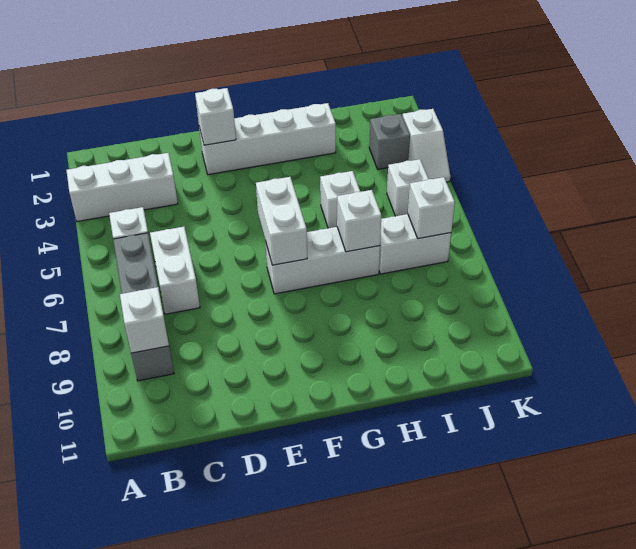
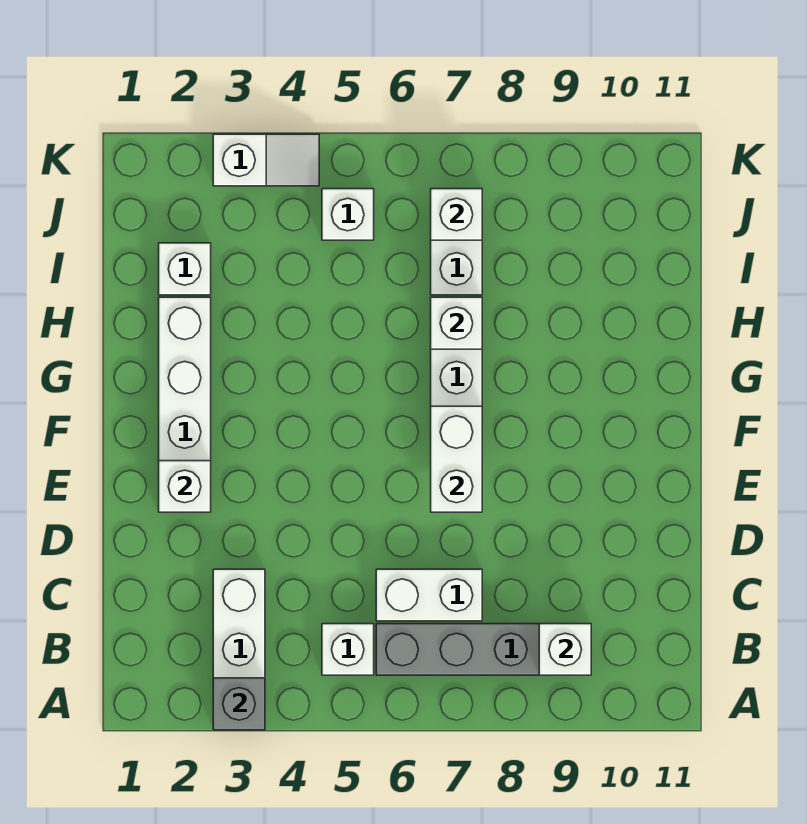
white brick F6:F7 level 2 -> white brick E7:F7 level 2
white brick H5 level 1 -> white brick I2 level 1
grey brick J3 level 1 -> grey brick A3 level 2

